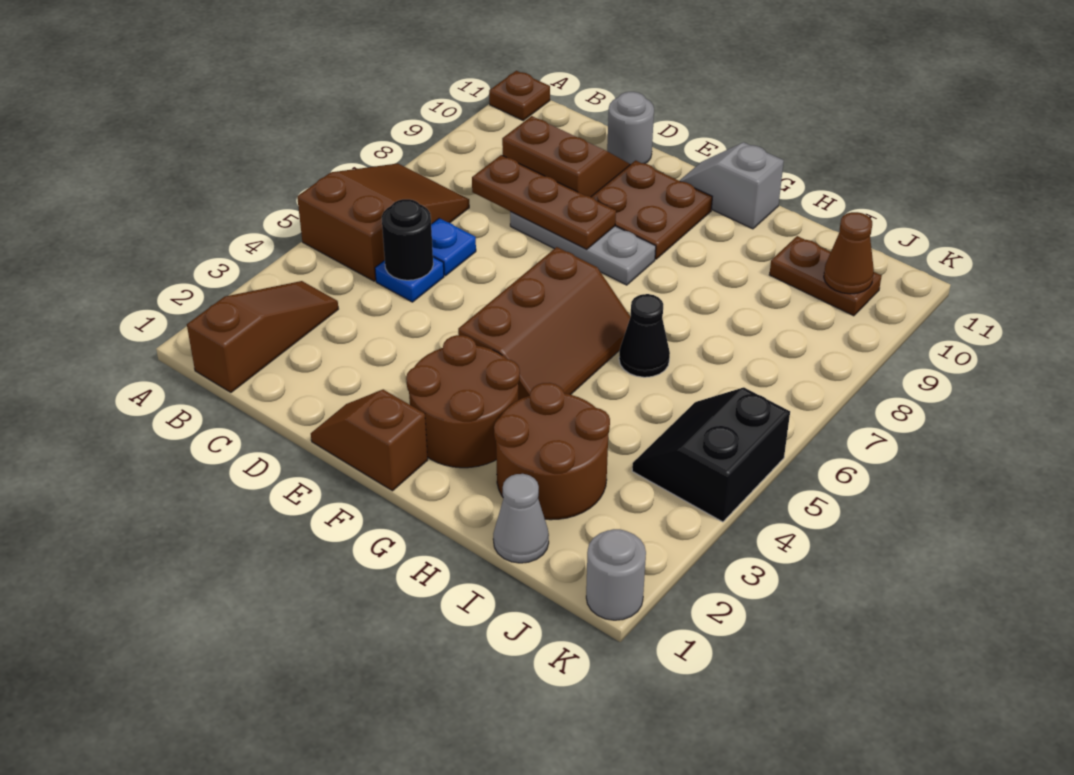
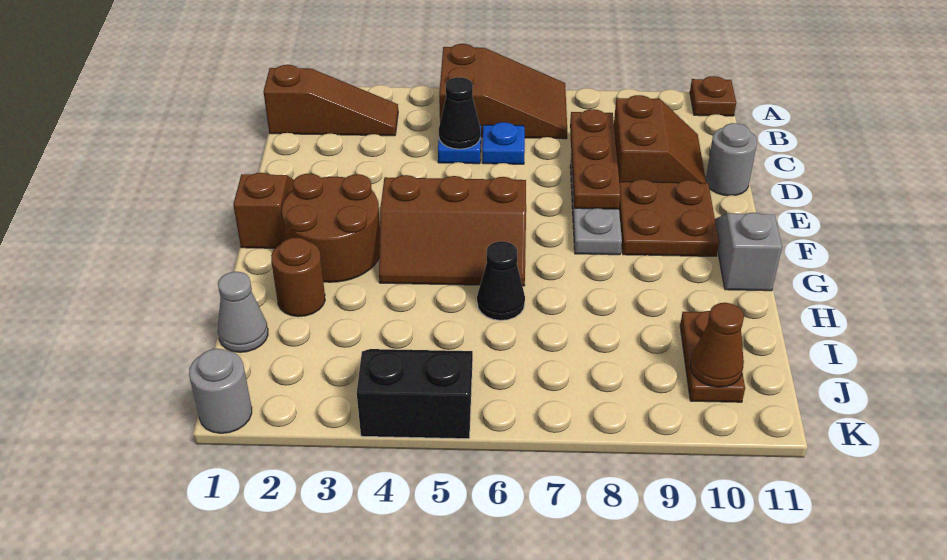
black round brick C5 level 2 -> black cone C5 level 2
brown round brick H2:I3 level 1 -> brown round brick H2 level 1

